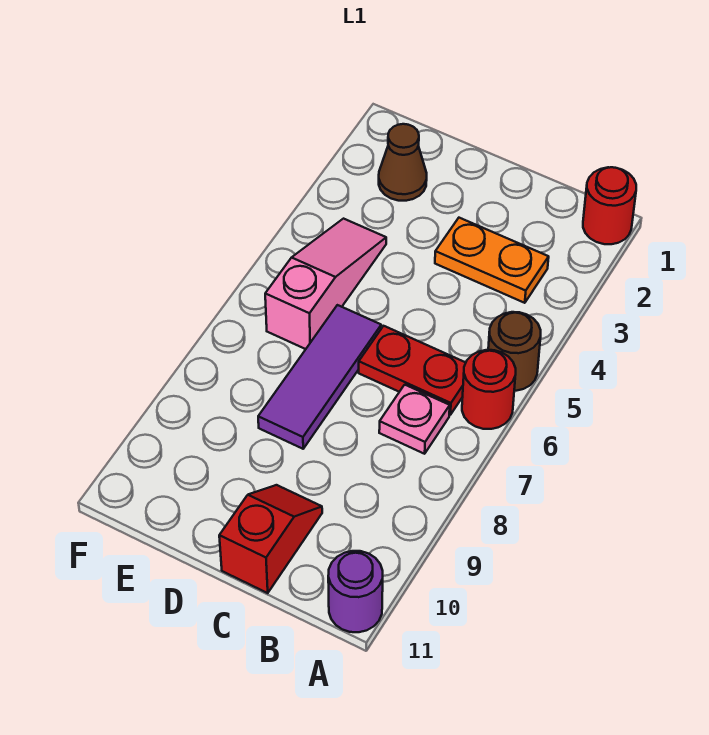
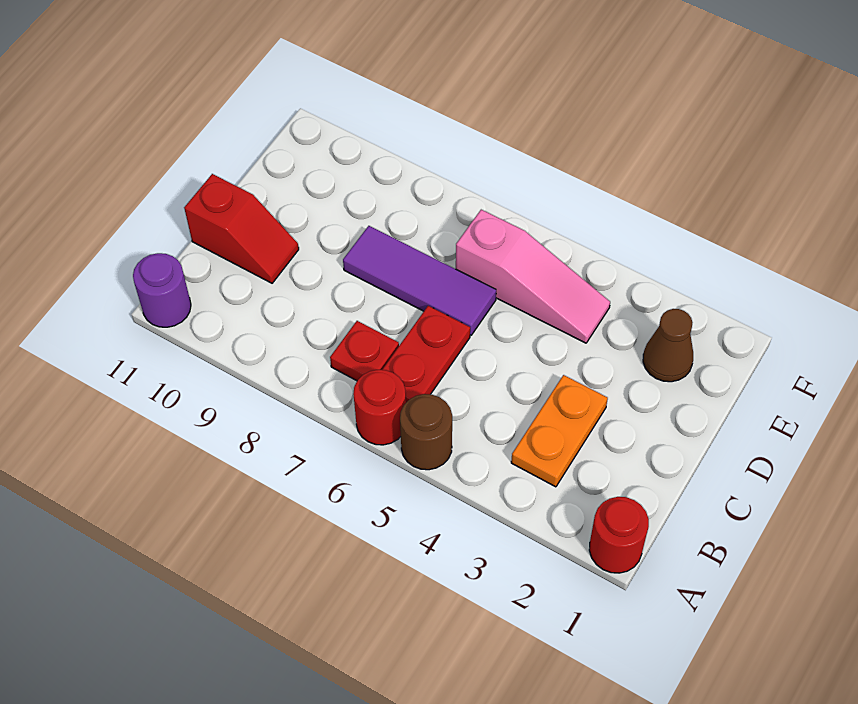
pink plate B7 level 1 -> red plate B7 level 1

